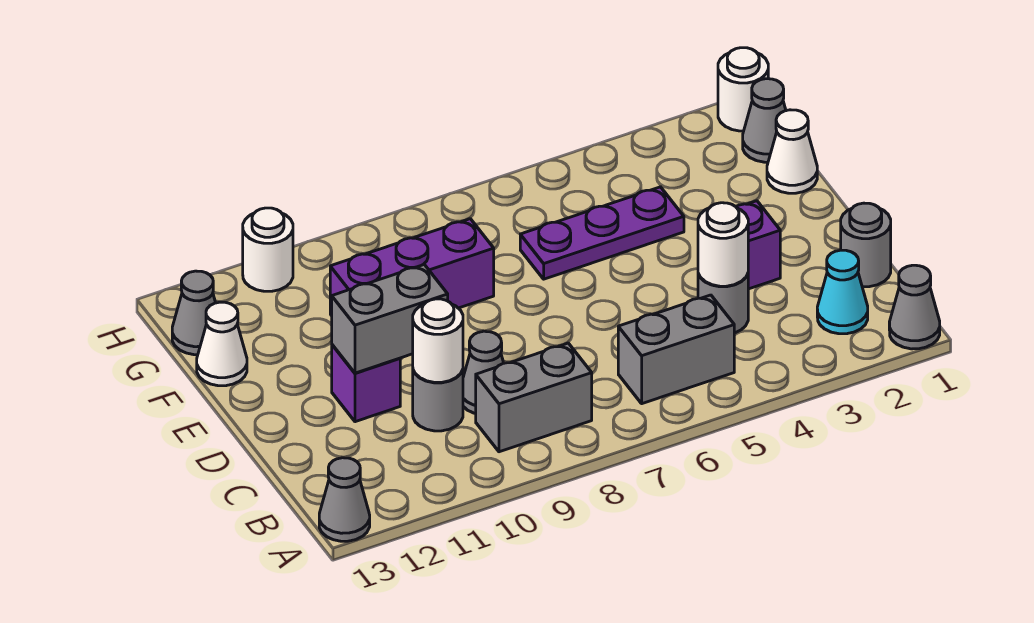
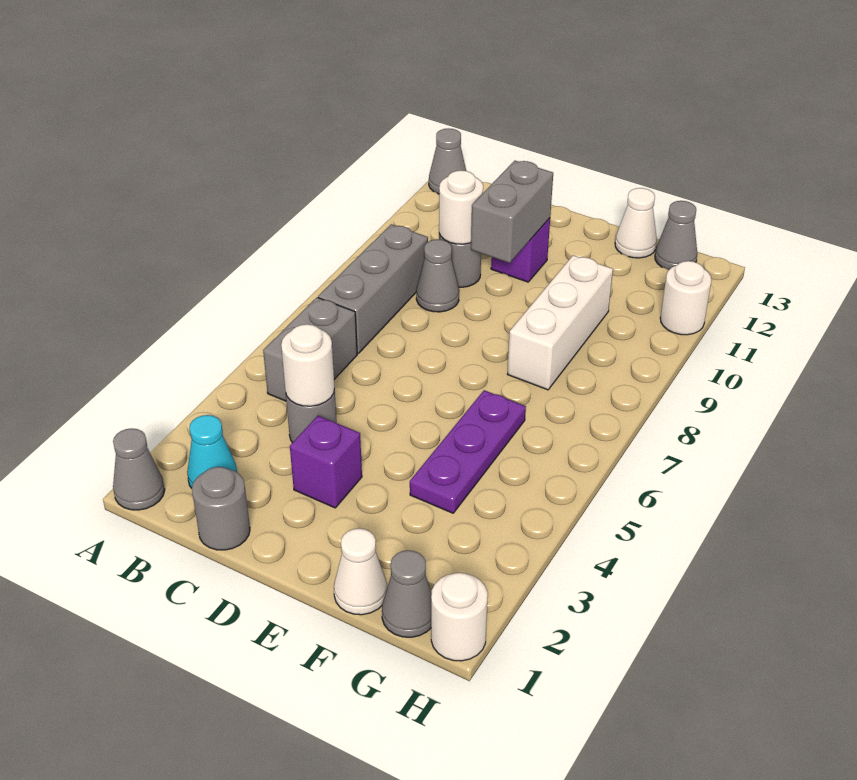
grey brick B8:B9 level 1 -> grey brick B7:B9 level 1
purple brick F8:F10 level 1 -> white brick F8:F10 level 1

